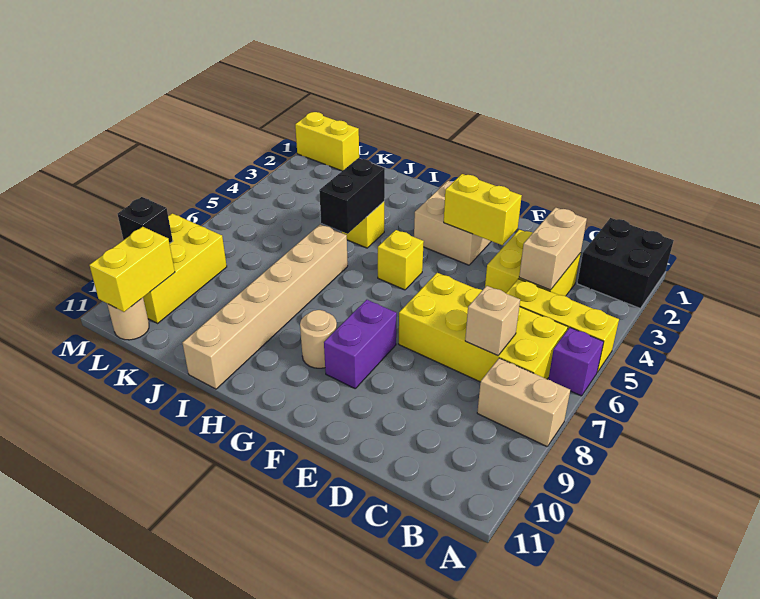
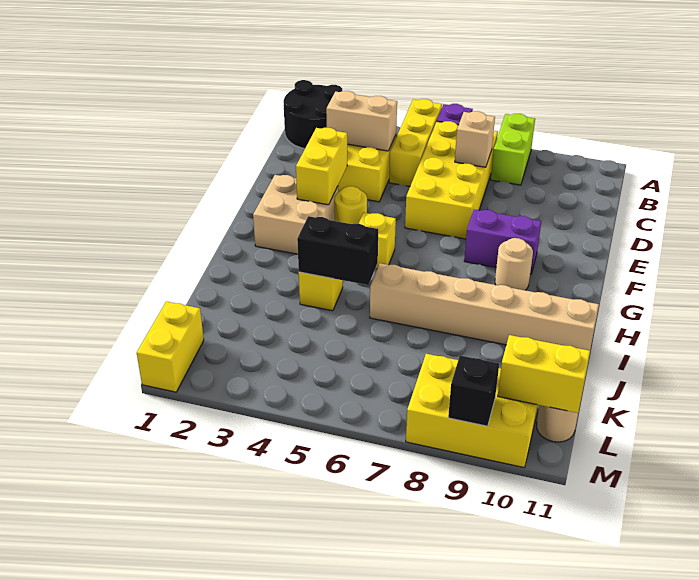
black brick A1:B2 level 1 -> black round brick A1:B2 level 1
tan brick A8:B8 level 1 -> lime brick A8:B8 level 1
none -> yellow round brick F4 level 1

